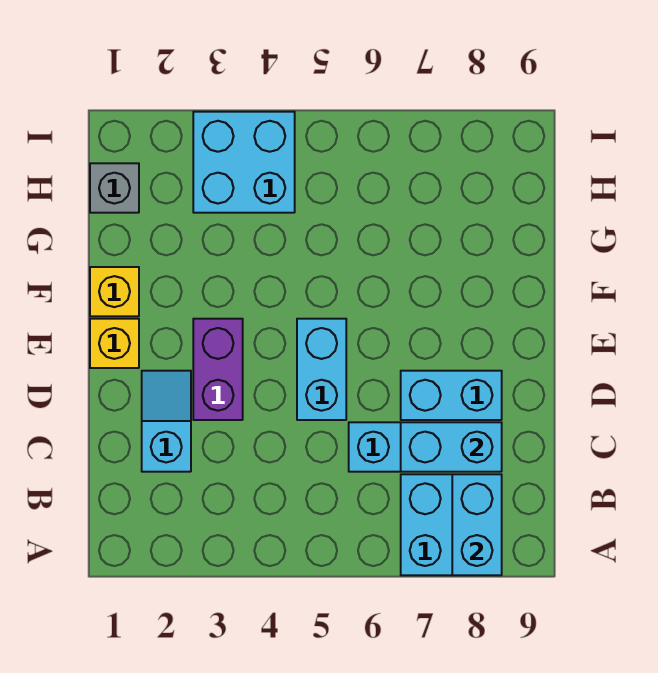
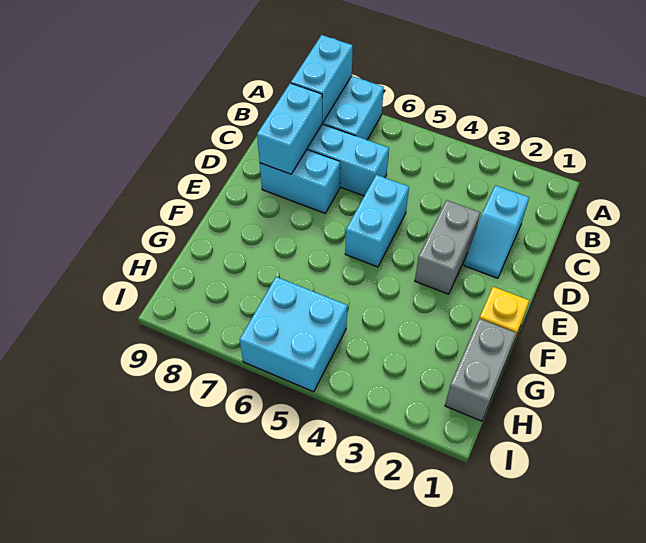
cyan brick C7:C8 level 2 -> cyan brick C8:D8 level 2
purple brick D3:E3 level 1 -> grey brick D3:E3 level 1
yellow brick E1 level 1 -> none
grey brick H1 level 1 -> grey brick G1:H1 level 1
cyan brick H3:I4 level 1 -> cyan brick H5:I6 level 1

